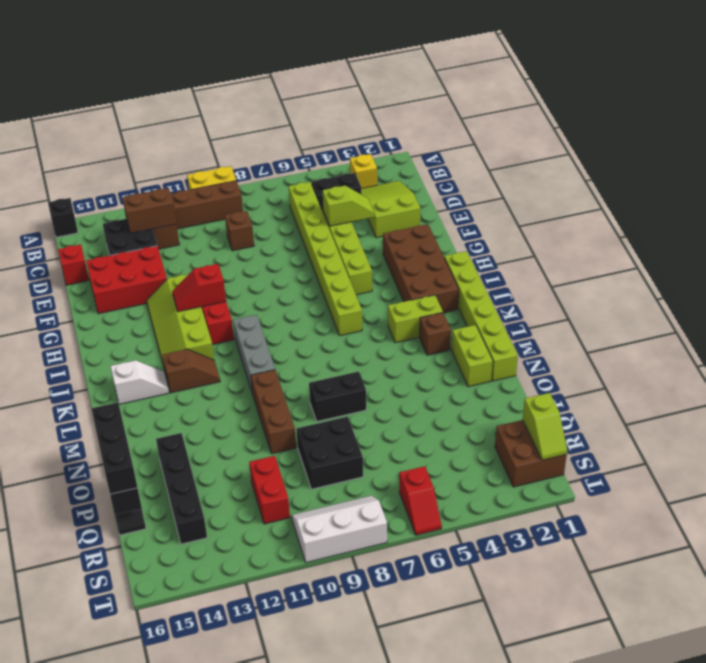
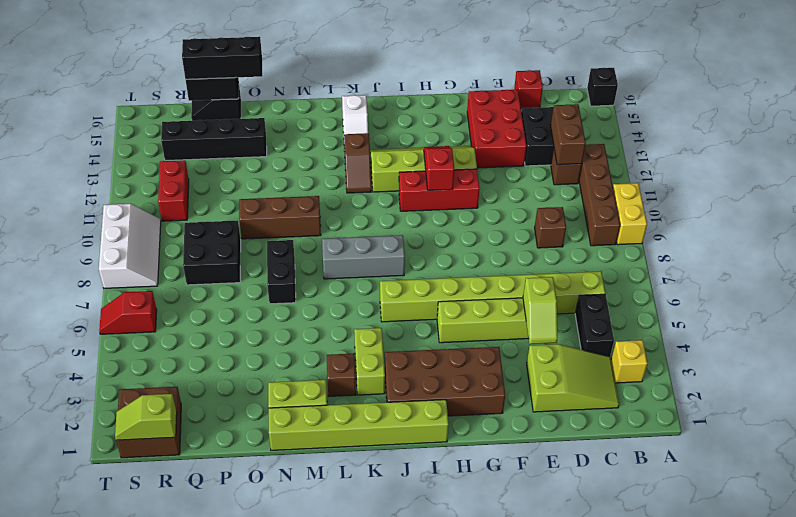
grey brick J10:L10 level 1 -> grey brick J8:L8 level 1
red brick Q11:R11 level 1 -> red brick R11:R12 level 1

